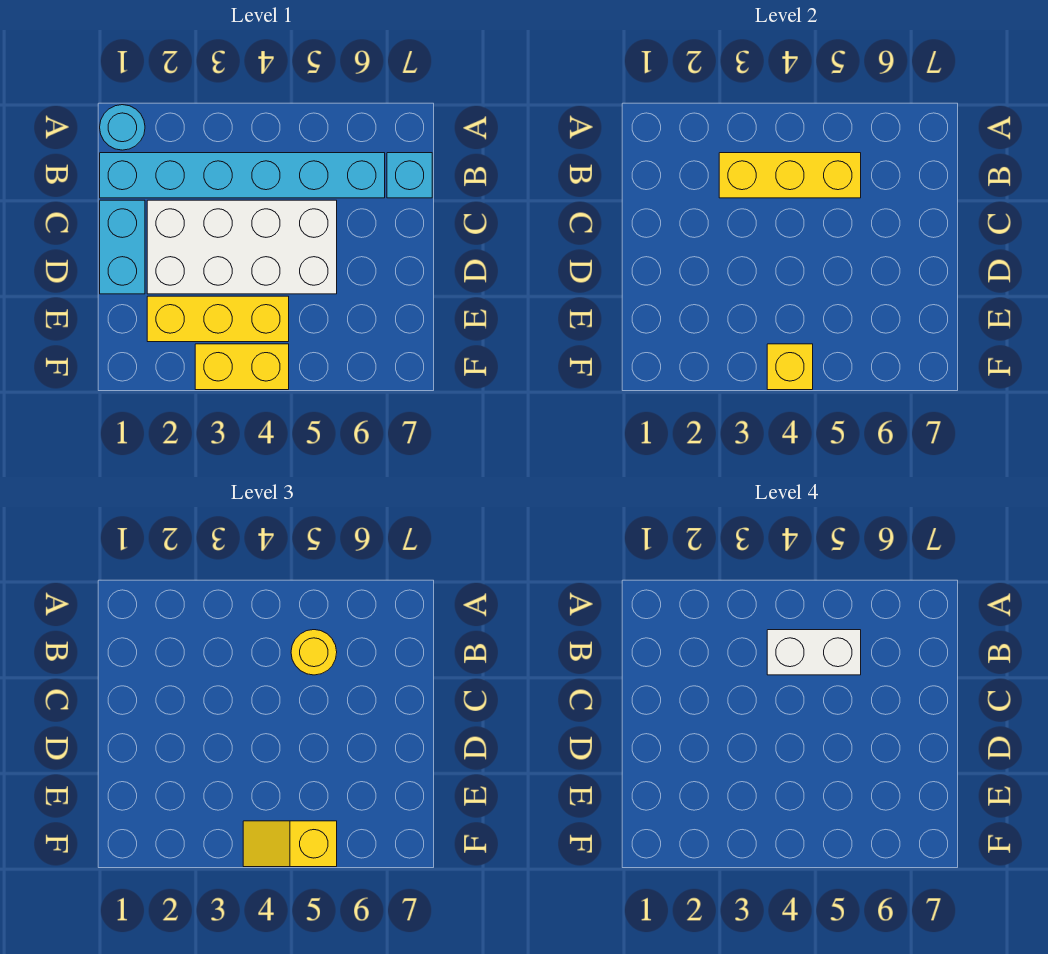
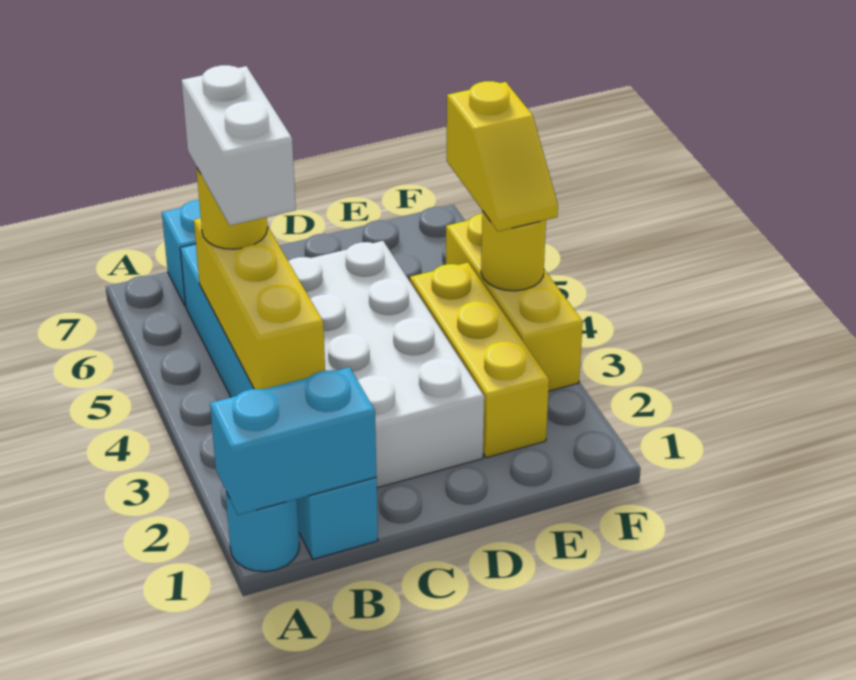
cyan brick C1:D1 level 1 -> cyan brick A1:B1 level 2
yellow brick F3:F4 level 1 -> yellow brick F3:F5 level 1
yellow brick F4 level 2 -> yellow round brick F4 level 2

